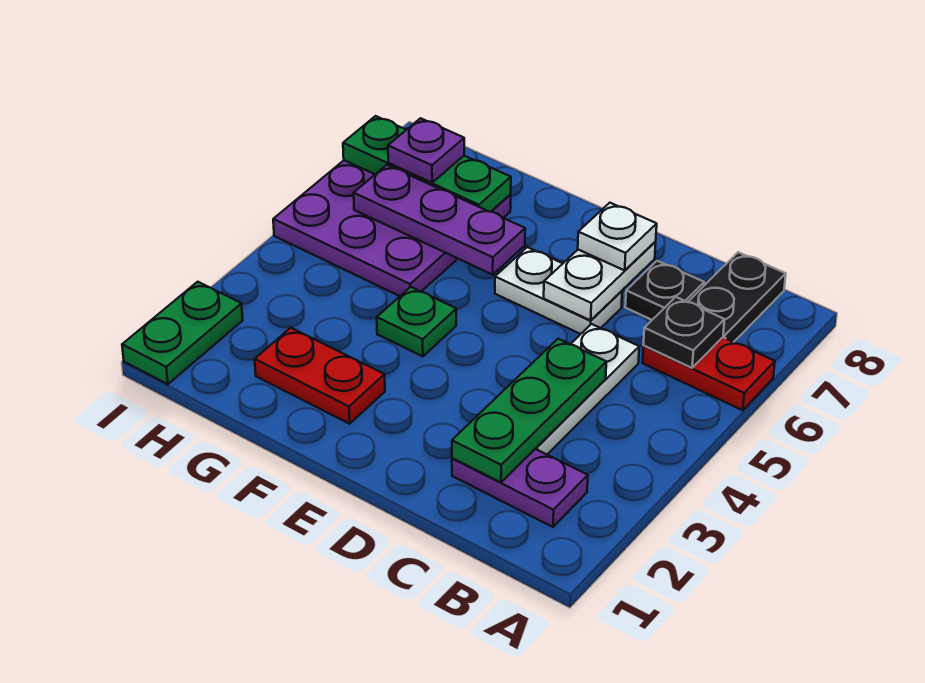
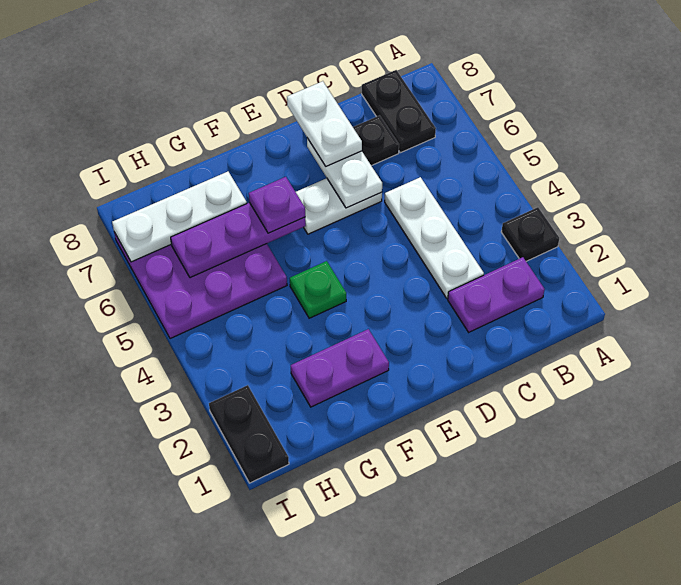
red plate A6:B6 level 1 -> none
black plate B6 level 2 -> black plate A3 level 1
green plate C2:C4 level 2 -> none
white plate D7 level 3 -> white plate D7:D8 level 3
red plate F2:G2 level 1 -> purple plate F2:G2 level 1
green plate G7:I7 level 2 -> white plate G7:I7 level 2
purple plate H7 level 3 -> purple plate F6 level 3
green plate I1:I2 level 1 -> black plate I1:I2 level 1

